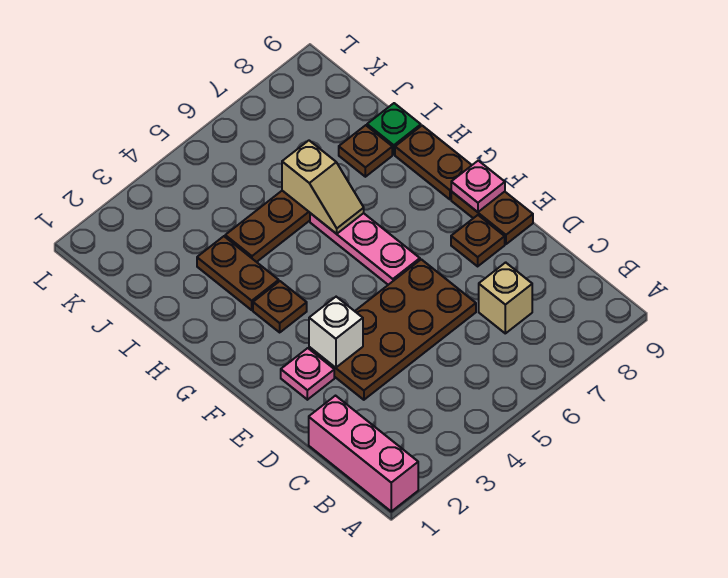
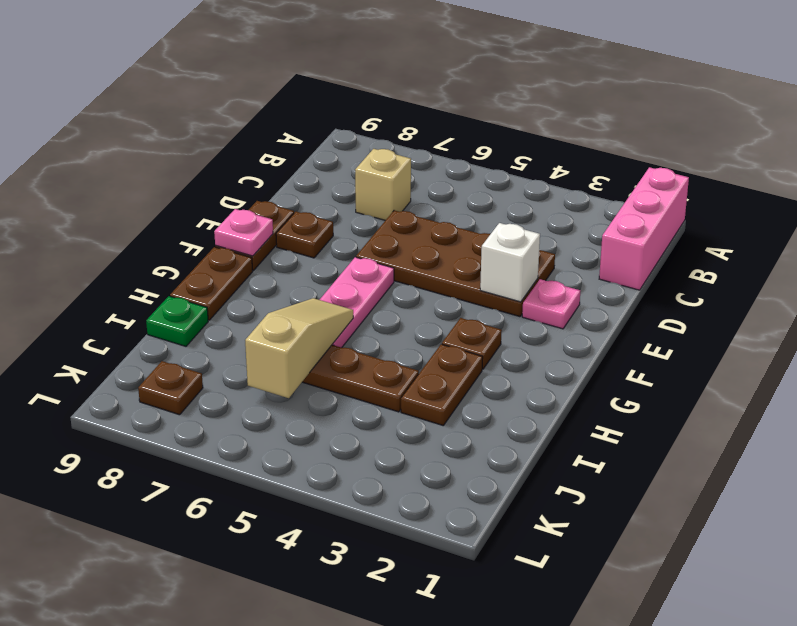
tan slope H6:I6 level 2 top I -> tan slope H6:J6 level 2 top J
brown plate I8 level 1 -> brown plate K8 level 1

